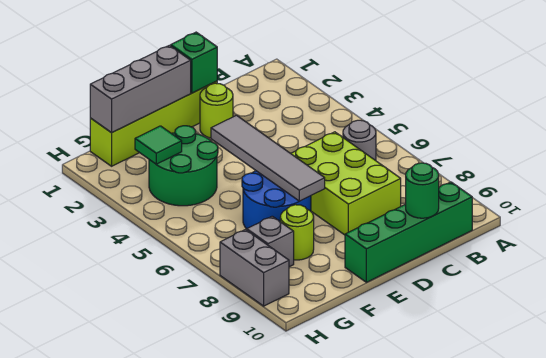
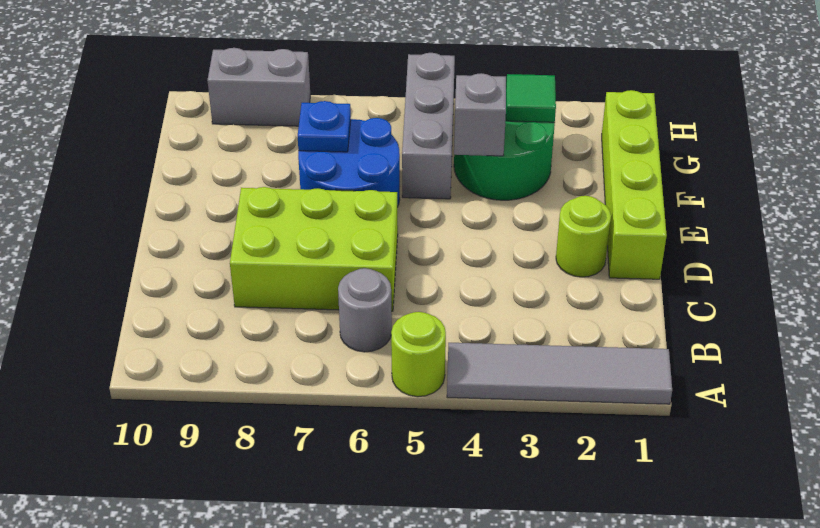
green brick B10:E10 level 1 -> none
green round brick C10 level 2 -> none
green brick D1 level 2 -> none
grey brick E1:G1 level 2 -> grey brick F5:H5 level 1
grey tile E4:E7 level 2 -> grey tile A1:A4 level 1
none -> blue plate F7 level 2
lime round brick F8 level 1 -> lime round brick A5 level 1
grey brick G8 level 1 -> grey brick F4 level 2

